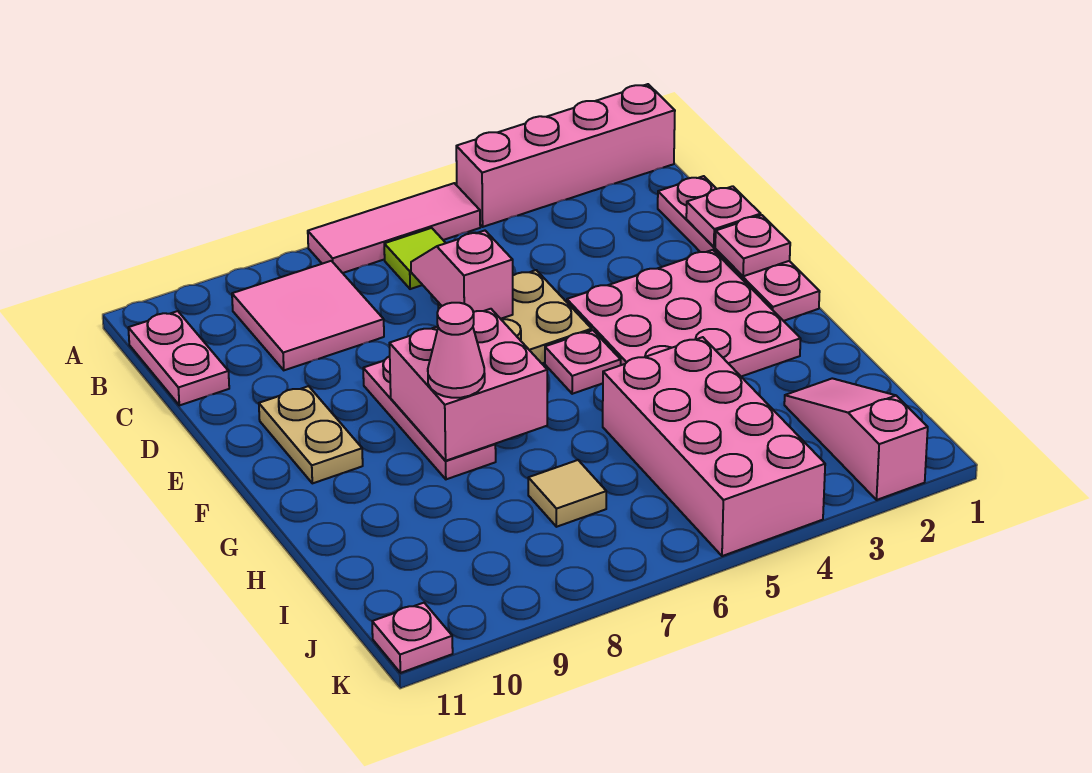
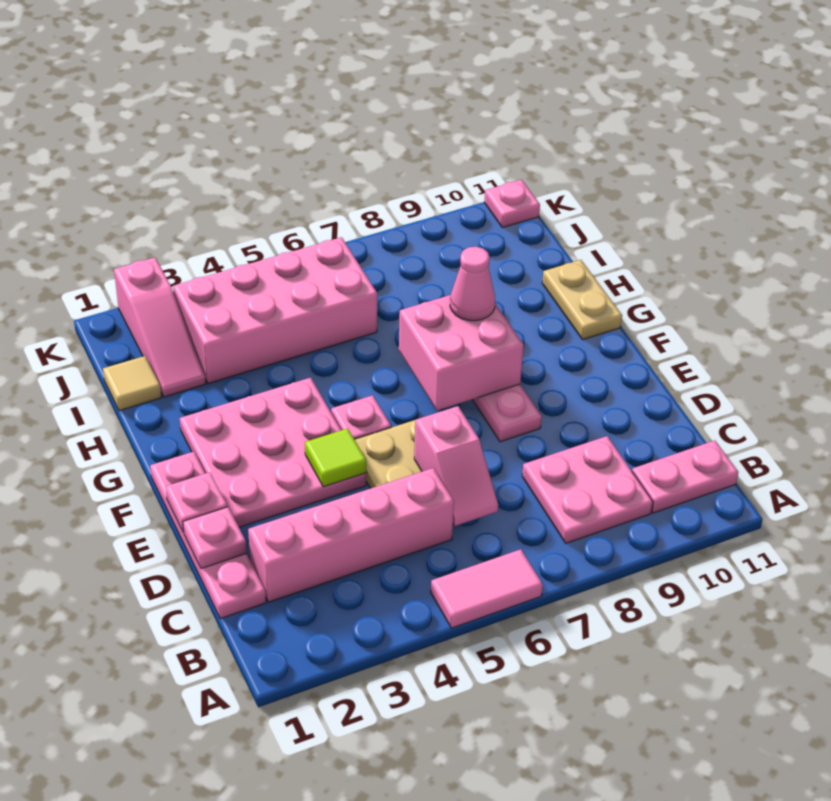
pink brick A1:A4 level 1 -> pink brick C2:C5 level 1
pink tile A5:A7 level 1 -> pink tile A5:A6 level 1
lime tile B6 level 1 -> lime tile E4 level 2
pink tile B8:C9 level 1 -> pink plate B8:C9 level 1
pink plate B11:C11 level 1 -> pink plate B10:B11 level 1
tan plate E10:F10 level 1 -> tan plate G11:H11 level 1
pink brick H4:K5 level 1 -> pink brick I3:J6 level 1
tan tile I7 level 1 -> tan tile I1 level 1

